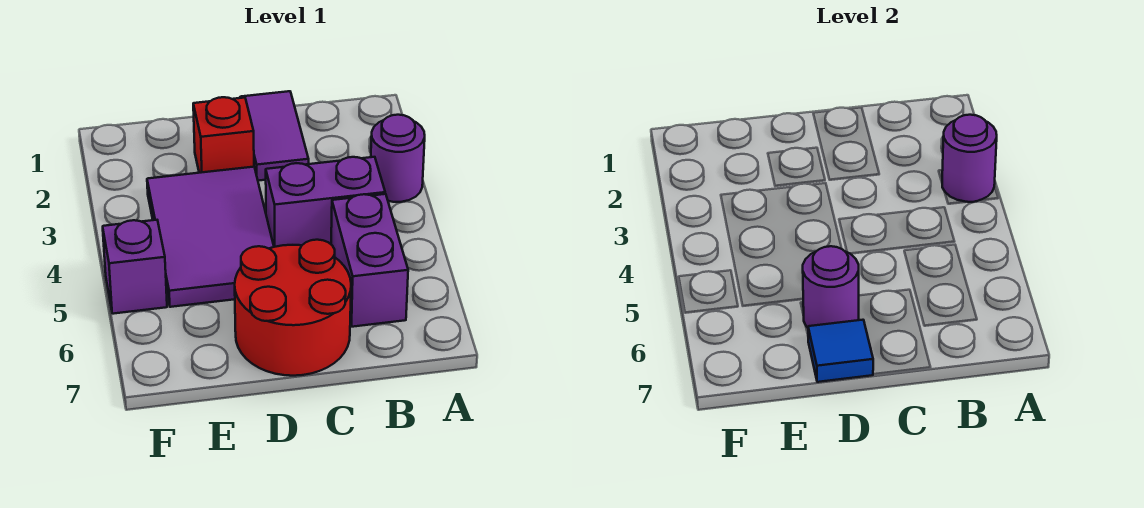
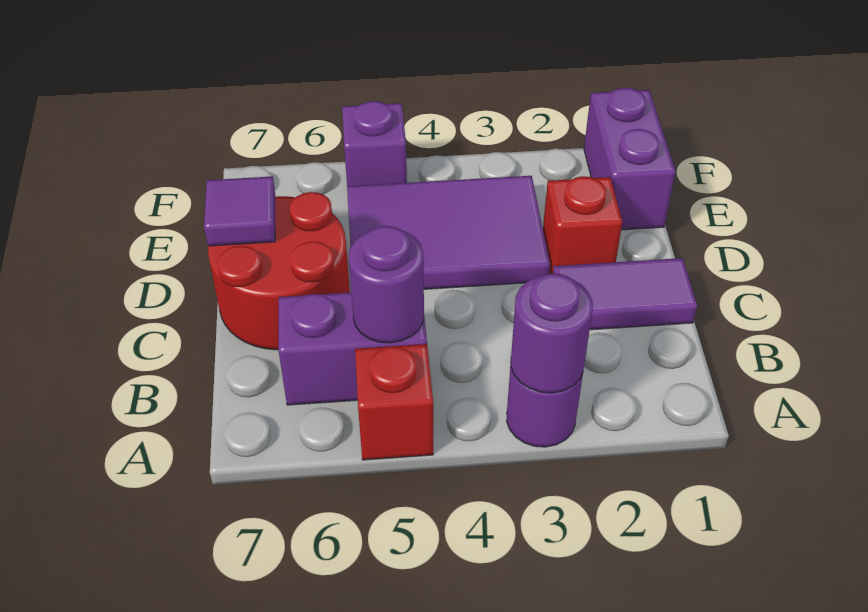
none -> red brick A5 level 1
purple brick B4:C4 level 1 -> purple brick E1:F1 level 1
purple round brick D6 level 2 -> purple round brick B5 level 2
blue tile D7 level 2 -> purple tile D7 level 2

